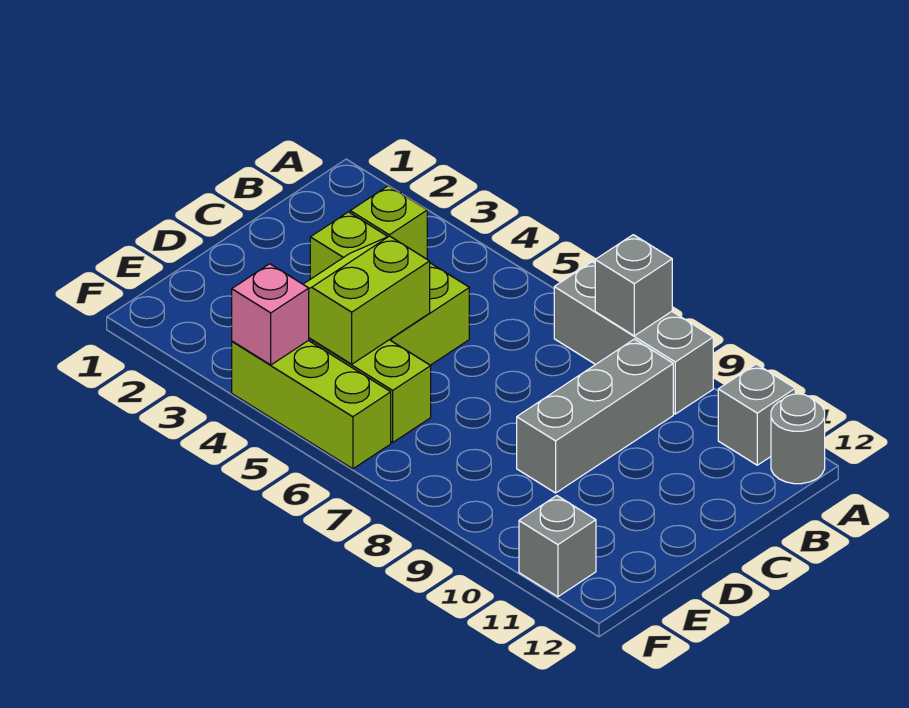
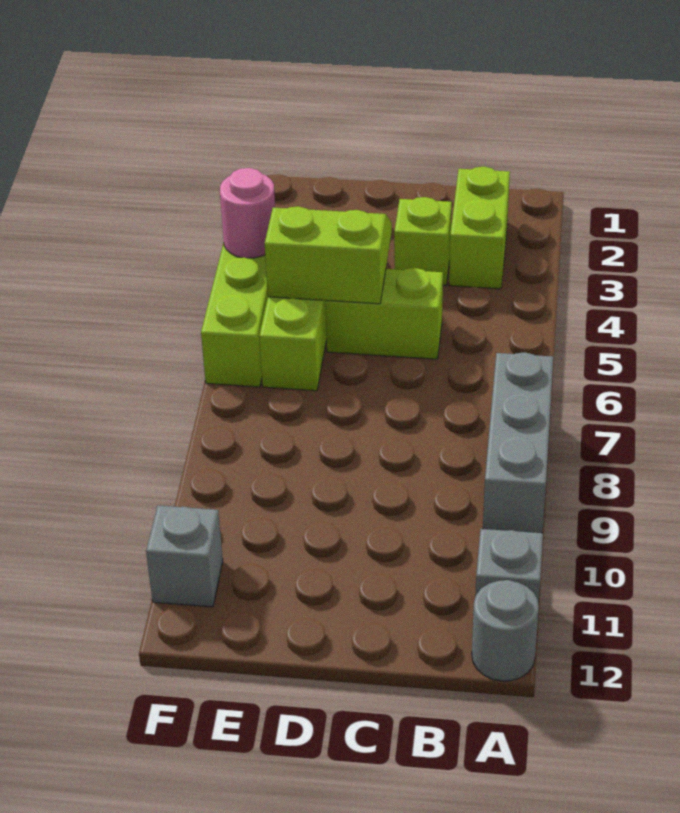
grey brick A8 level 2 -> none
lime brick B3 level 1 -> lime brick B2:B3 level 1
grey brick B9:D9 level 1 -> none
pink brick F4 level 2 -> pink round brick F4 level 2

